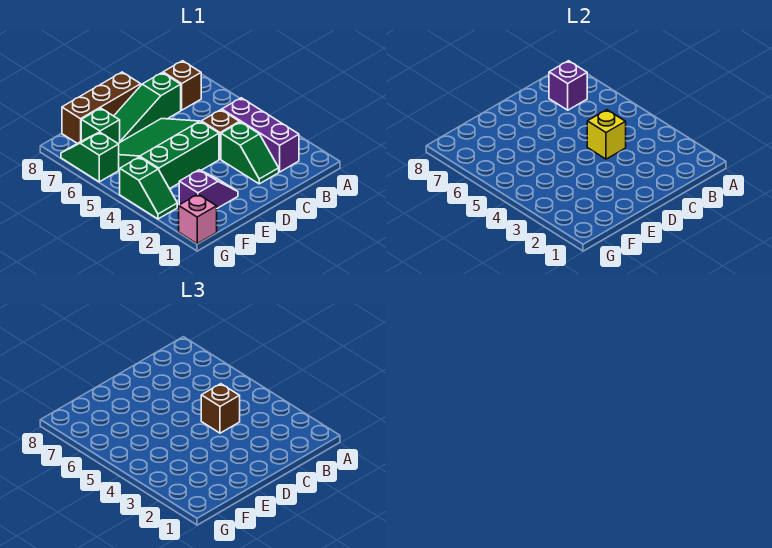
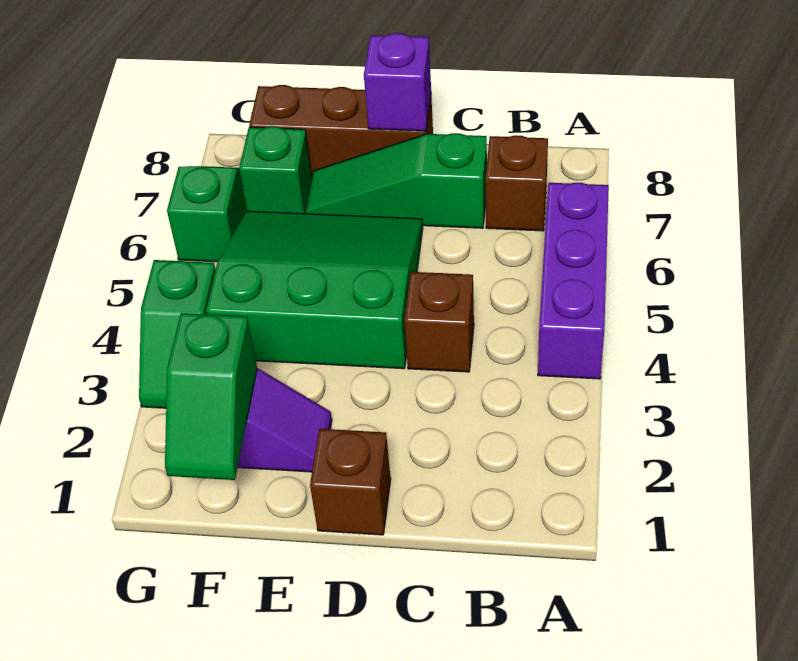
purple brick B2:B4 level 1 -> purple brick A4:A6 level 1
purple brick B7 level 2 -> purple brick D8 level 2
green slope C2:C3 level 1 top 3 -> green slope F1:F2 level 2 top 2
yellow brick C4 level 2 -> none
brown brick C4 level 3 -> brown brick D1 level 1
pink brick G1 level 1 -> none

